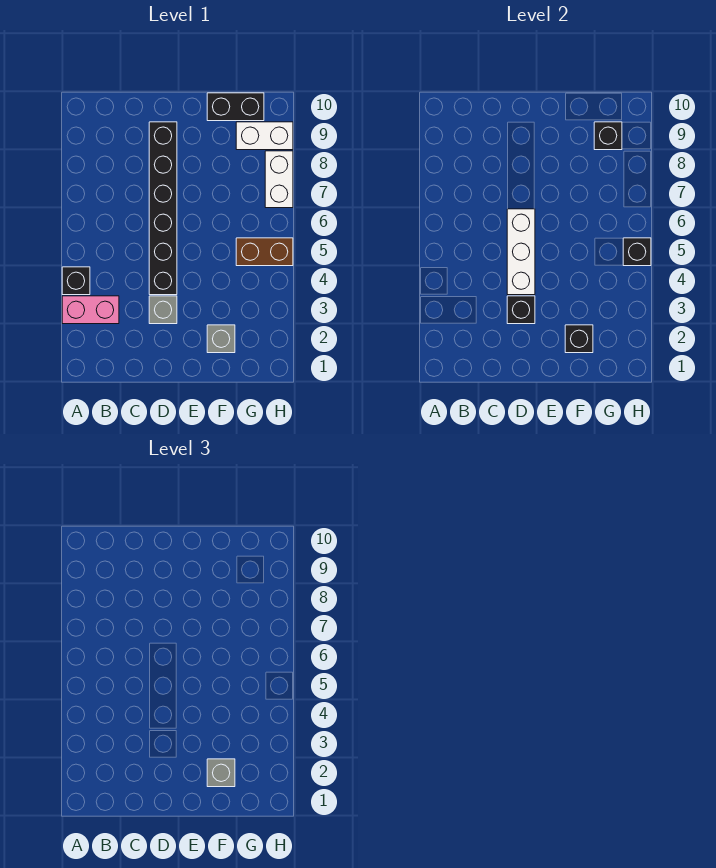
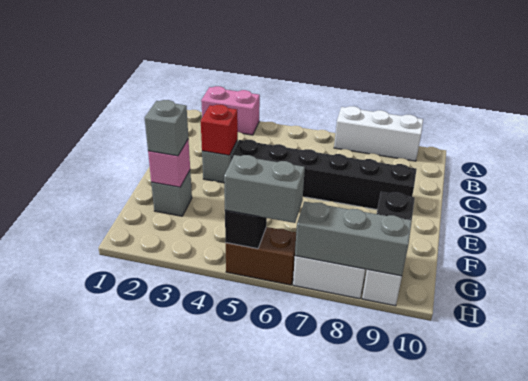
pink brick A3:B3 level 1 -> pink brick A2:A3 level 1
black brick A4 level 1 -> none
black brick D3 level 2 -> red brick D3 level 2
white brick D4:D6 level 2 -> white brick A7:A9 level 1
black brick F2 level 2 -> pink brick F2 level 2
black brick F10:G10 level 1 -> none
brown brick G5:H5 level 1 -> brown brick H5:H6 level 1
none -> grey brick H5:H6 level 3
none -> grey brick H7:H9 level 2

